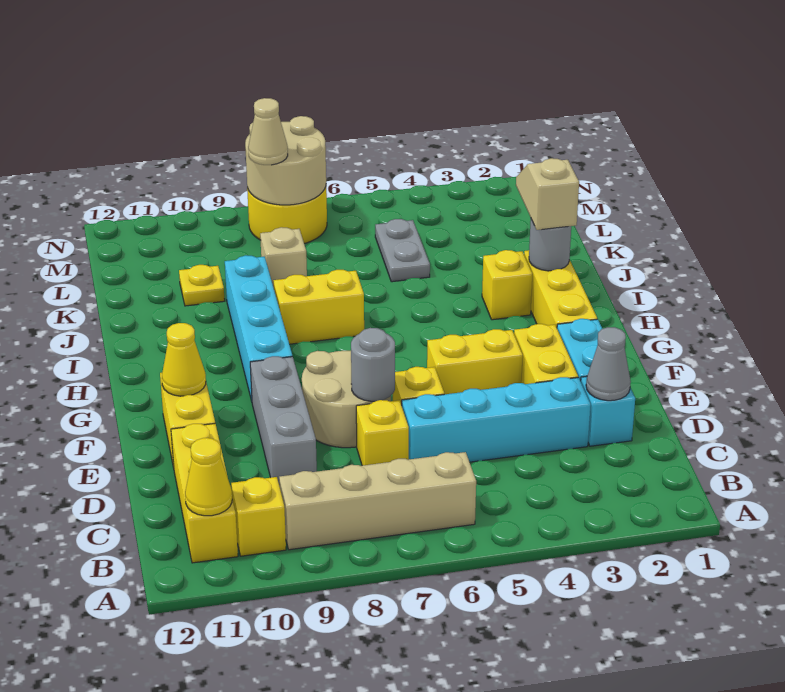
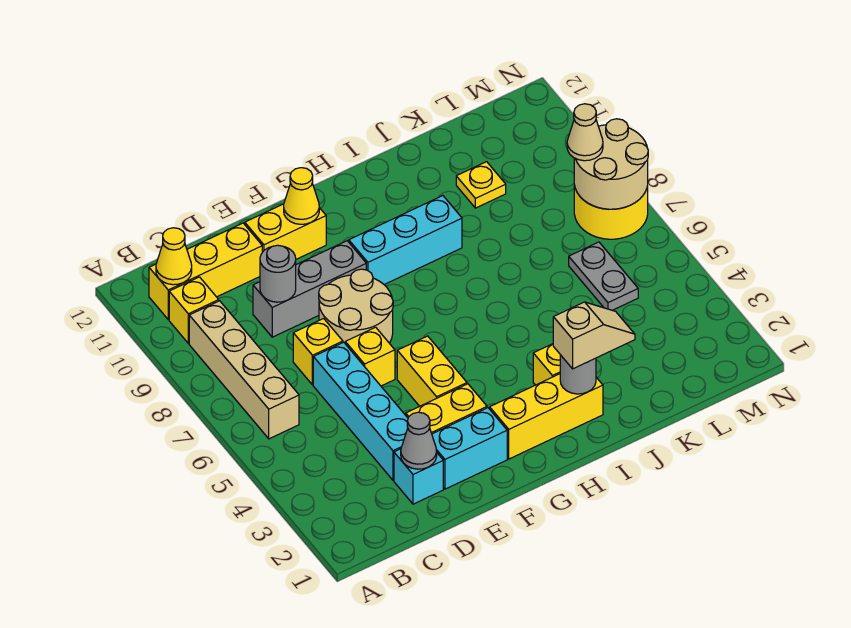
grey round brick E7 level 2 -> grey round brick D9 level 2
cyan brick G9:J9 level 1 -> cyan brick G9:I9 level 1
yellow brick I7:I8 level 1 -> none
grey plate K5:L5 level 1 -> grey plate L5:L6 level 1
tan brick K8 level 1 -> none

